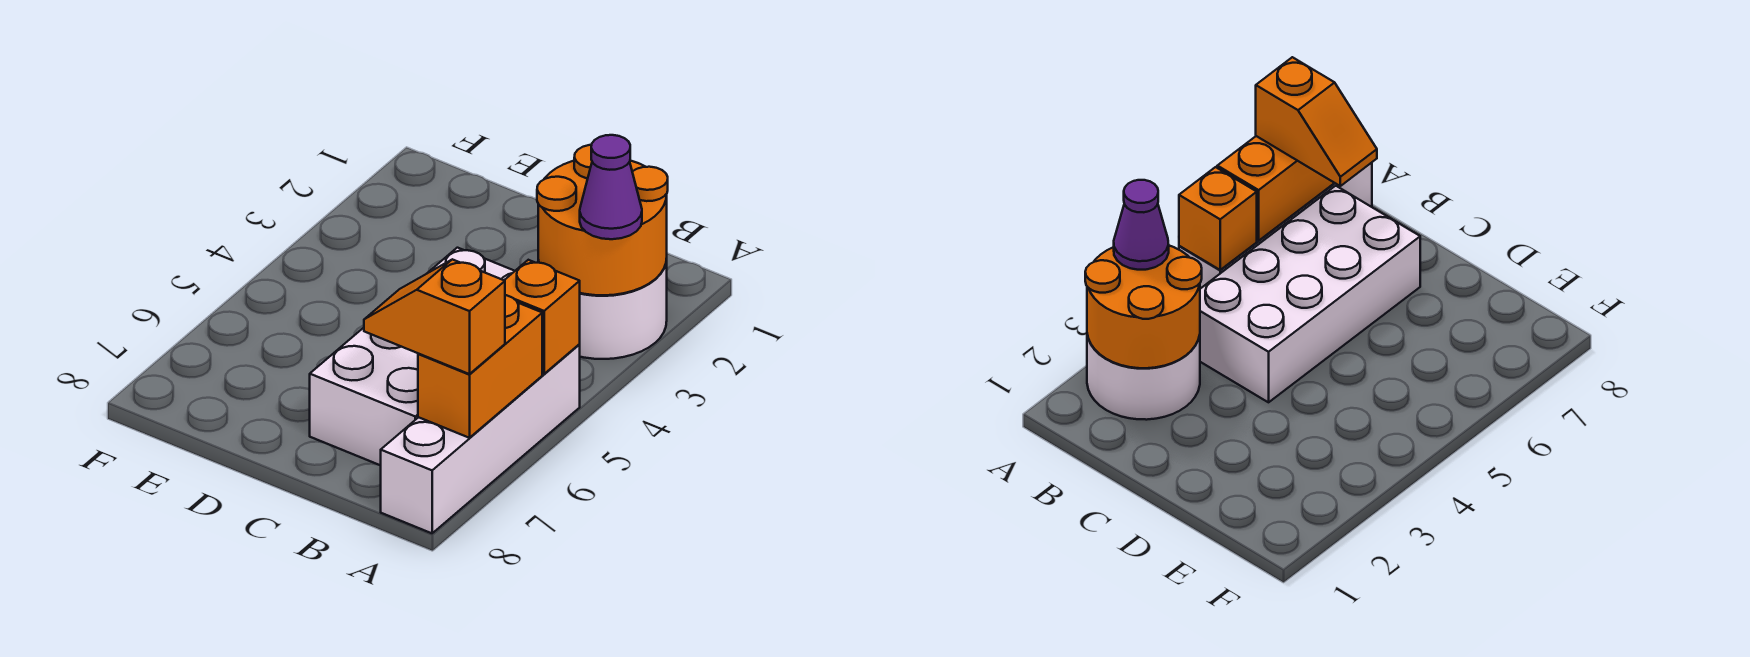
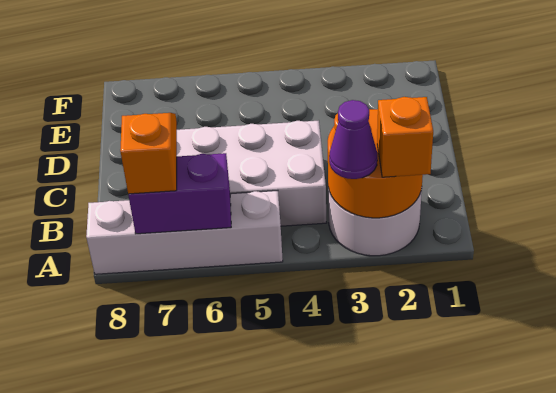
orange brick A5 level 2 -> orange brick A2 level 3
orange brick A6:A7 level 2 -> purple brick A6:A7 level 2

